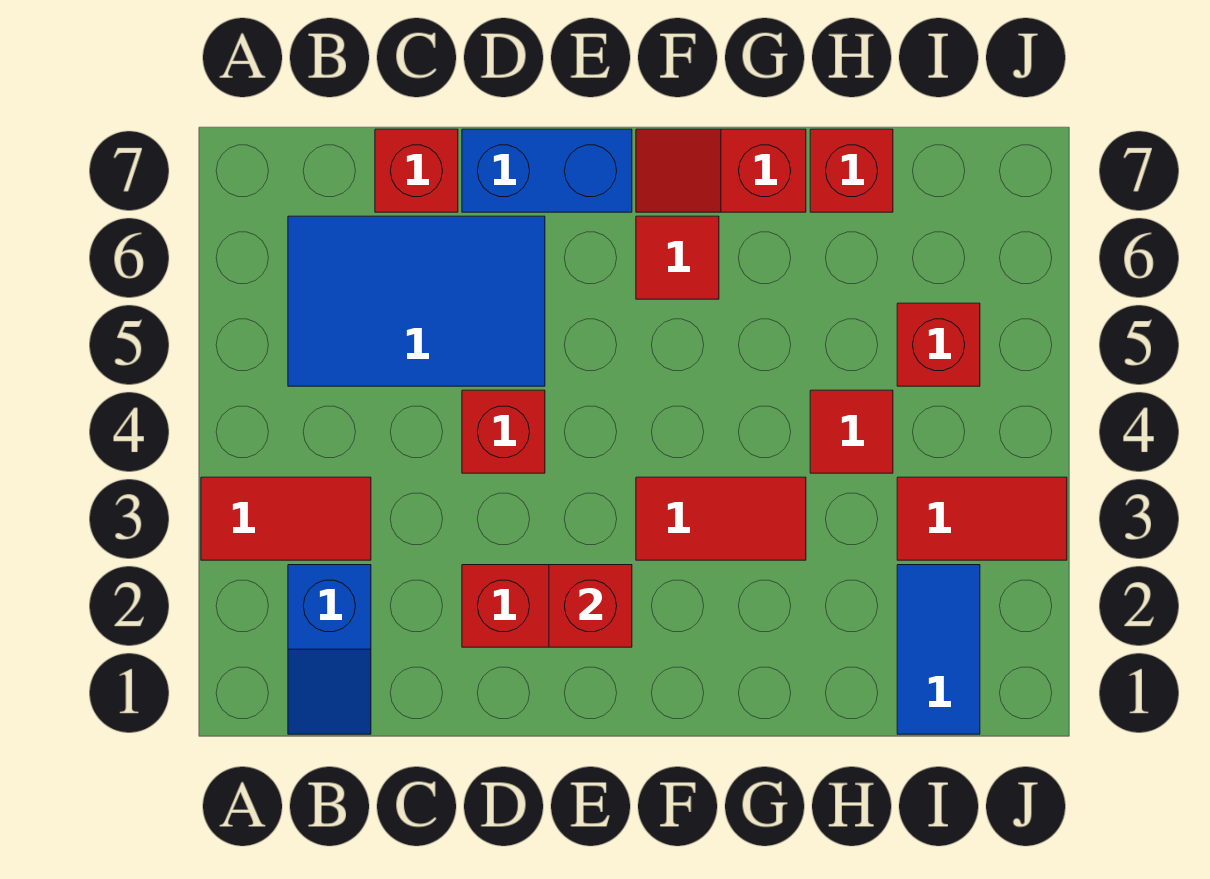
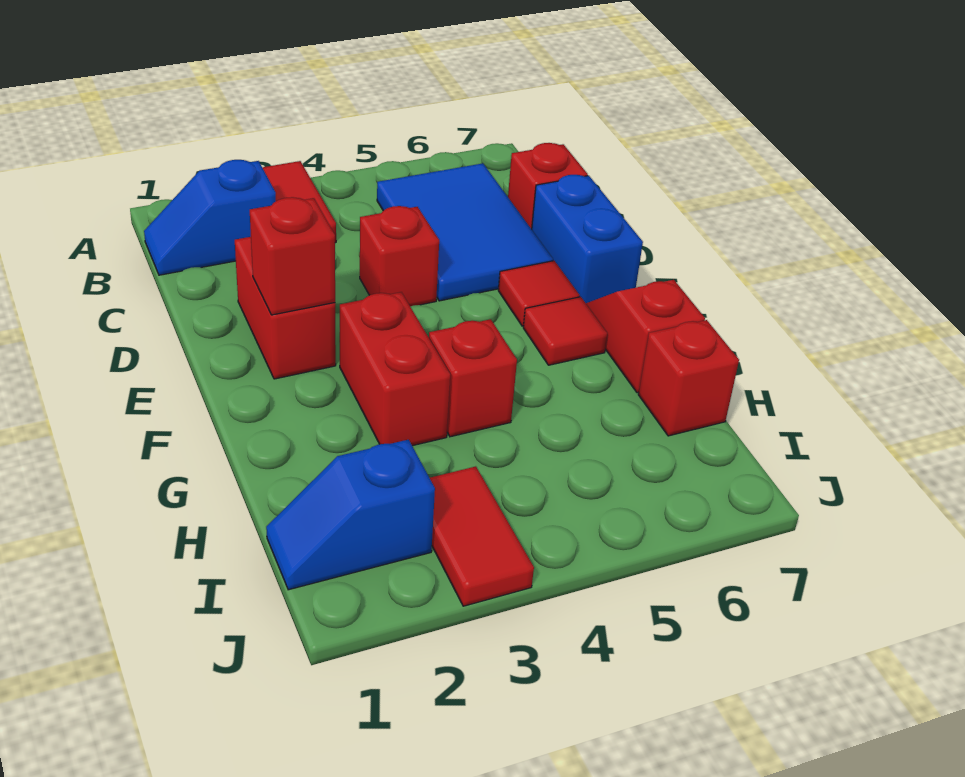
red tile F3:G3 level 1 -> red brick F3:G3 level 1
red tile H4 level 1 -> red tile E6 level 1
blue tile I1:I2 level 1 -> blue slope I1:I2 level 1 top 2
red brick I5 level 1 -> red brick G4 level 1

